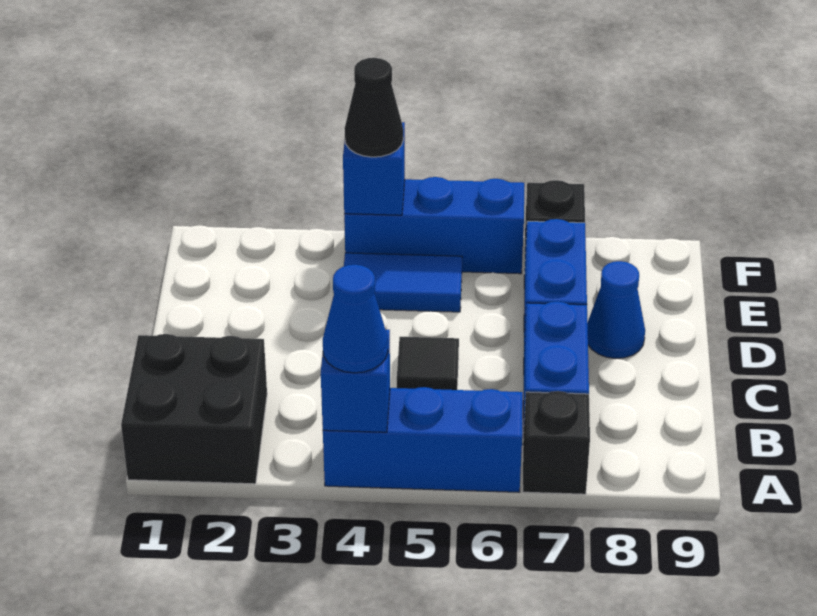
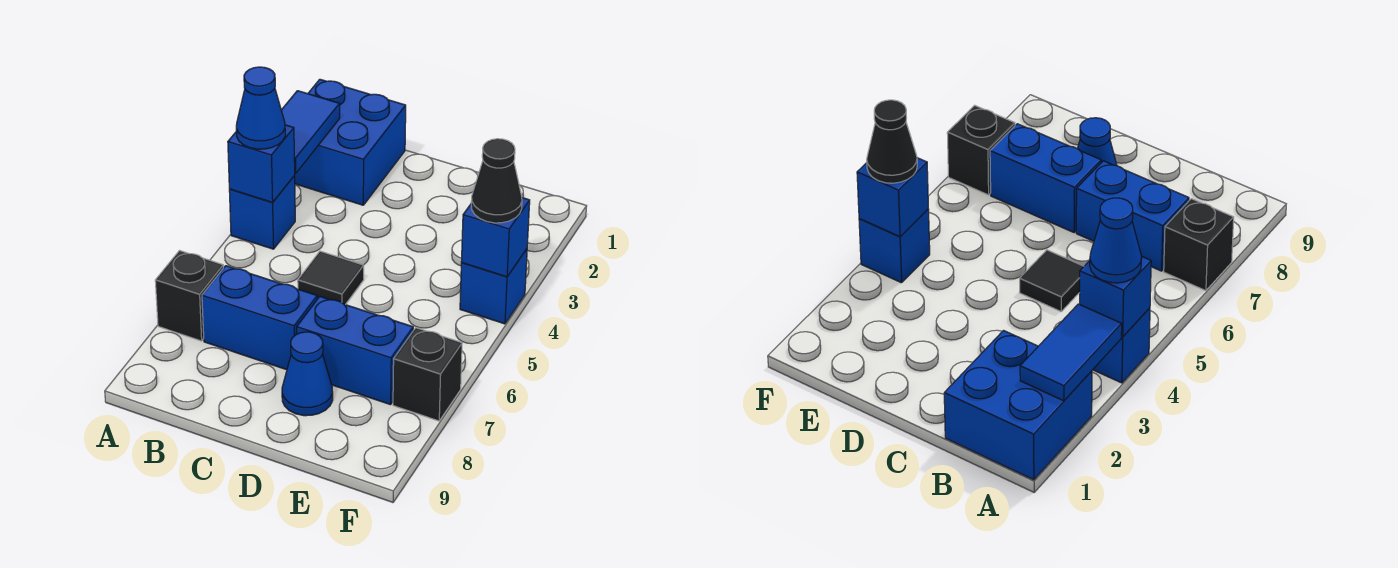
black brick A1:B2 level 1 -> blue brick A1:B2 level 1
blue brick A4:A6 level 1 -> blue brick A4 level 1
blue tile E4:E5 level 1 -> blue tile A2:A3 level 2
blue brick F4:F6 level 1 -> blue brick F4 level 1

